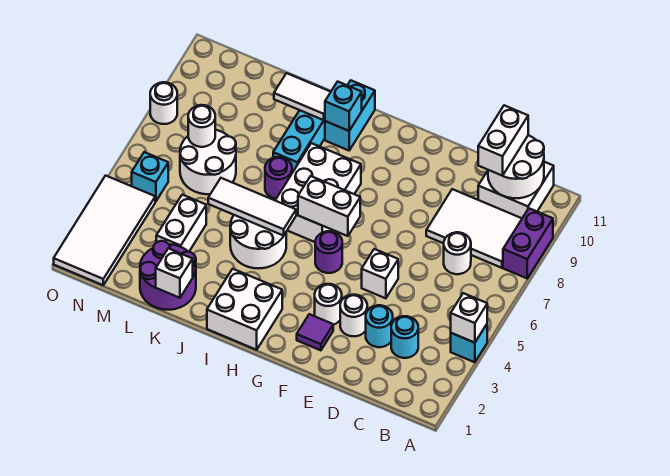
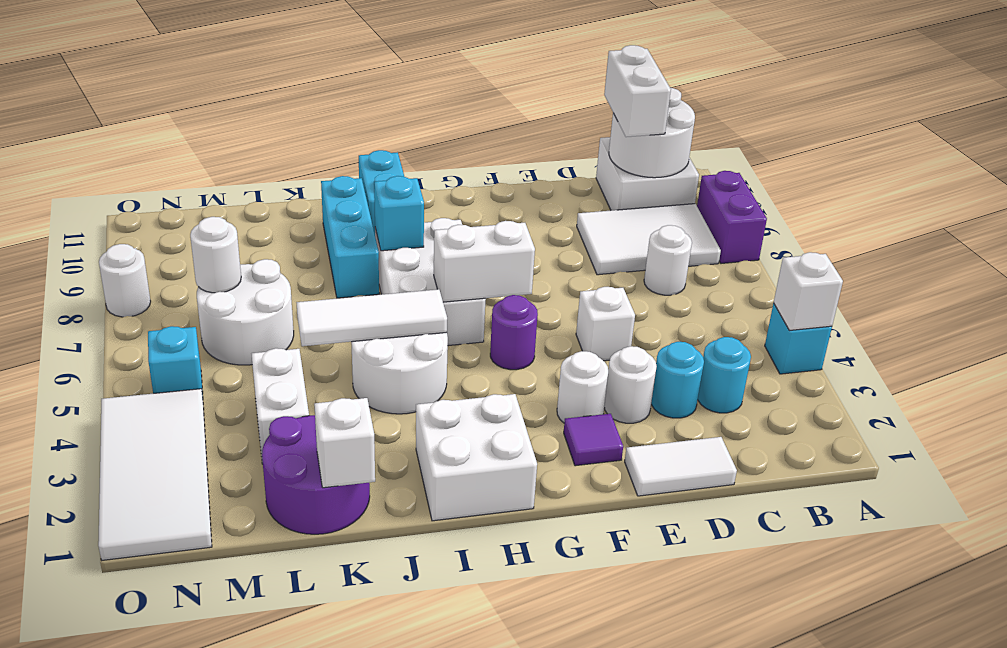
cyan brick I10 level 2 -> cyan brick I8 level 2
purple round brick J7 level 1 -> none
white tile J10:K10 level 2 -> white tile D1:E1 level 1

